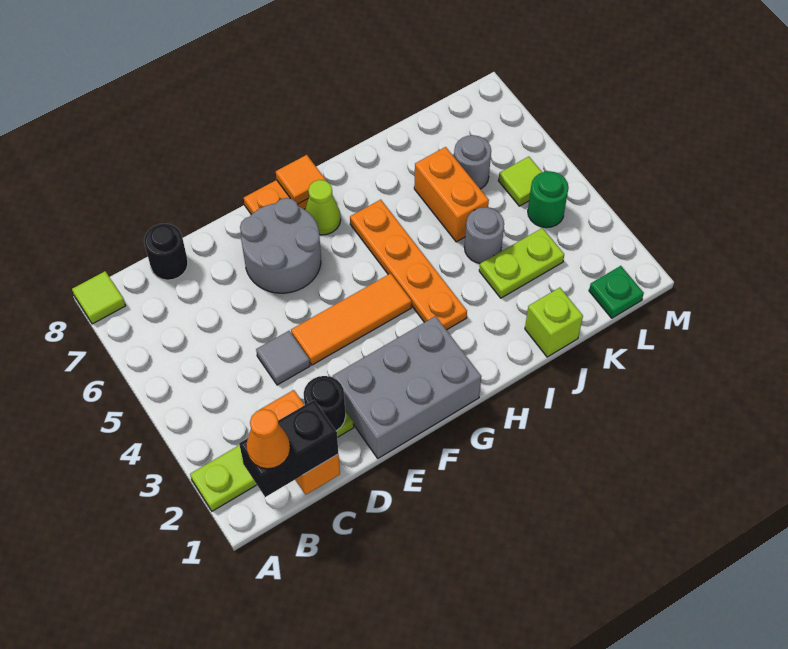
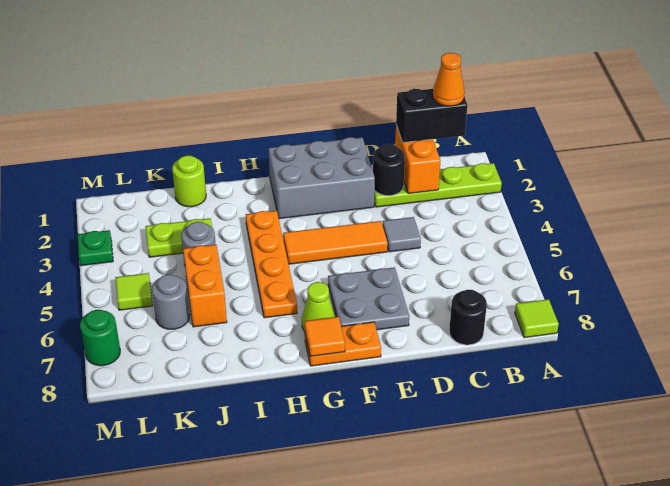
grey round brick E6:F7 level 1 -> grey plate E6:F7 level 1
lime brick J1 level 1 -> lime round brick J1 level 1
green plate L1 level 1 -> green plate M3 level 1
green round brick L4 level 1 -> green round brick M7 level 1

